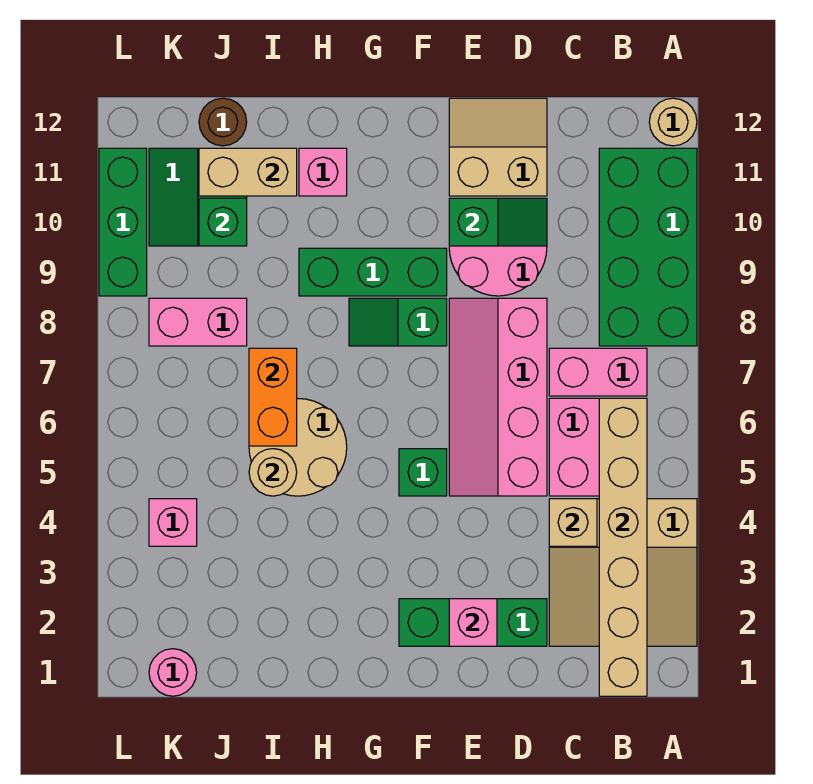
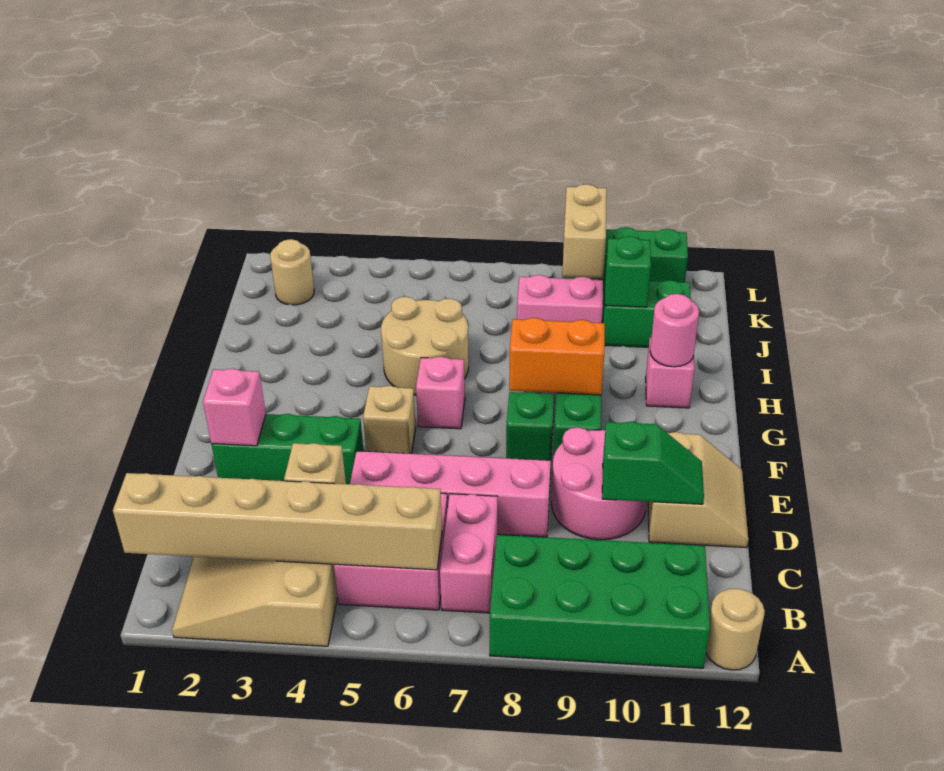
green brick D2:F2 level 1 -> green brick E2:E4 level 1
green slope D10:E10 level 2 top E -> green slope D10:D11 level 2 top 10
green brick F5 level 1 -> tan brick F5 level 1
tan round brick I5 level 2 -> tan round brick K2 level 1
orange brick I6:I7 level 2 -> orange brick G8:G9 level 2
tan brick I11:J11 level 2 -> tan brick K9:L9 level 2
pink brick J8:K8 level 1 -> pink brick J8:J9 level 1
brown round brick J12 level 1 -> none
pink round brick K1 level 1 -> pink round brick H11 level 2
pink brick K4 level 1 -> pink brick G6 level 1

